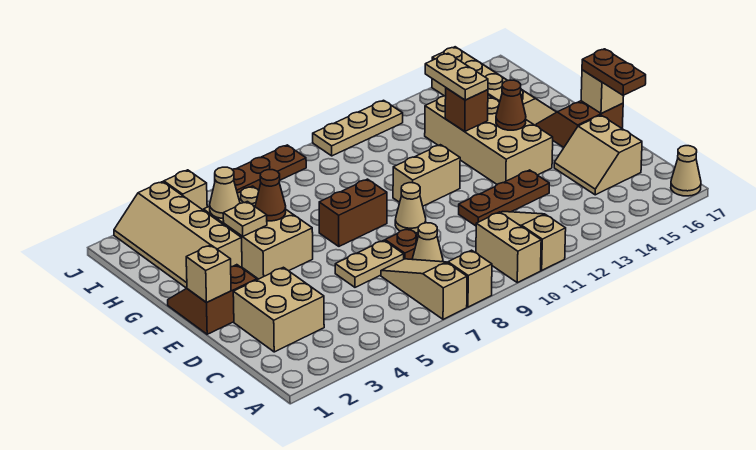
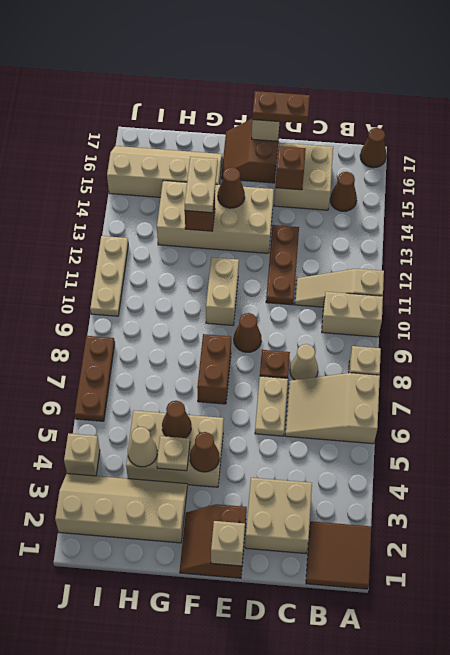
none -> brown tile A1:B2 level 1
tan slope A7:C7 level 1 top A -> tan slope A6:C7 level 1 top A
tan cone A17 level 1 -> brown cone A17 level 1
none -> brown cone B15 level 1
tan slope C15:D16 level 1 top 16 -> tan brick C15:D16 level 1
none -> brown brick D15 level 2
tan cone E9 level 1 -> brown cone E9 level 1
none -> brown cone F4 level 2
tan slope G2:J3 level 1 top 3 -> tan slope G2:J3 level 1 top 2
tan plate G13:H13 level 3 -> tan plate G13:G14 level 3

